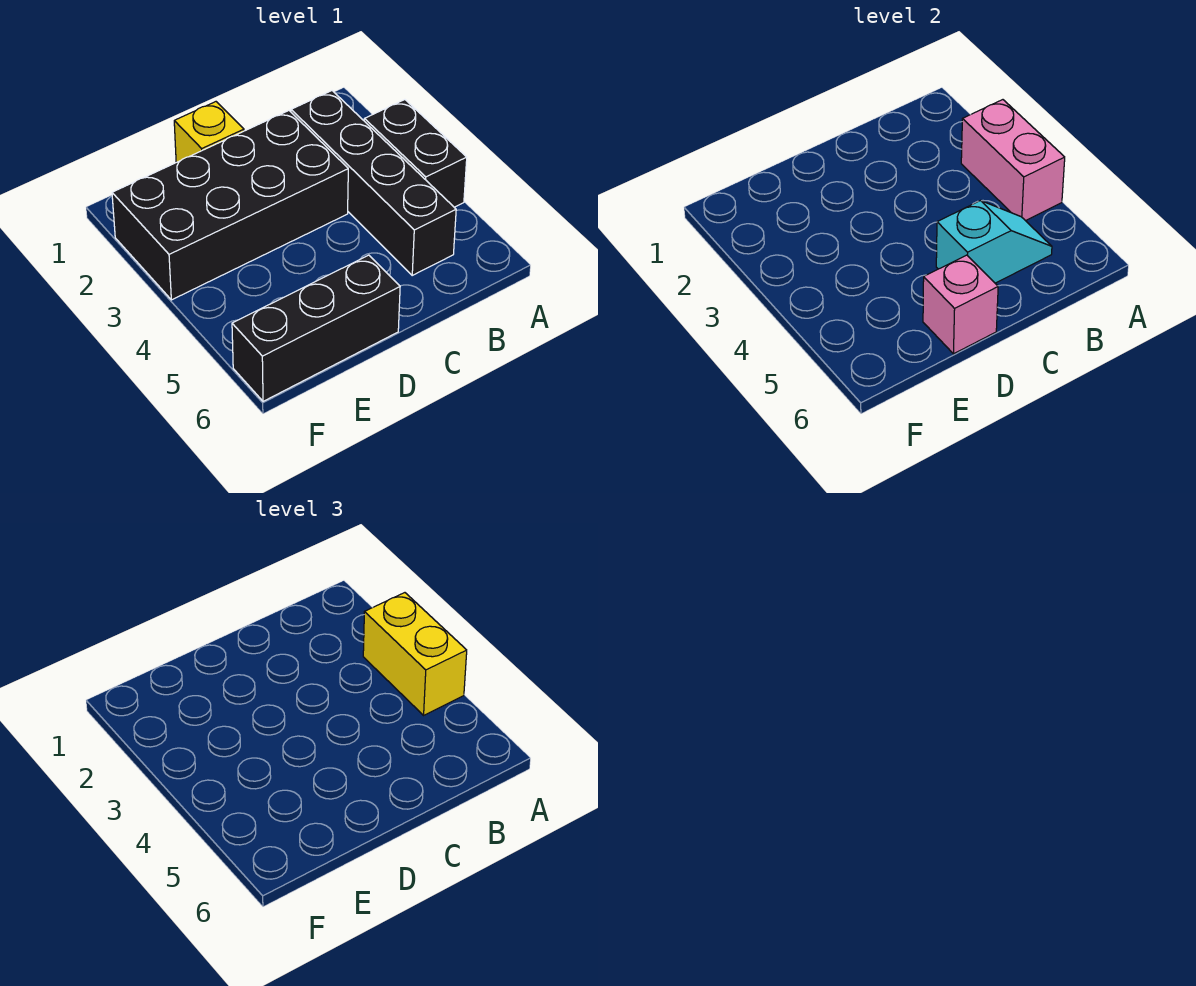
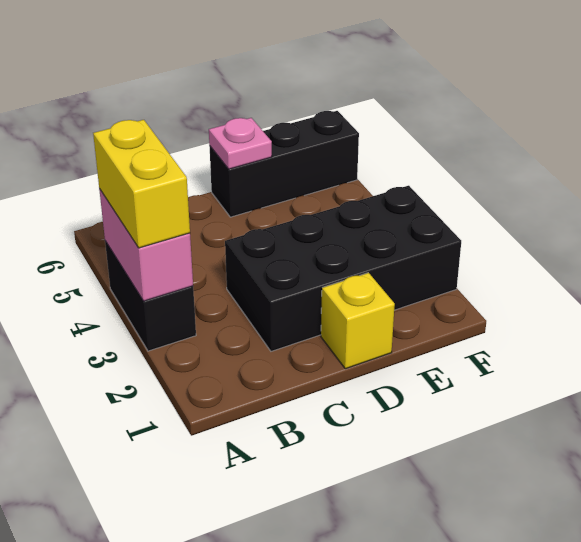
black brick B2:B5 level 1 -> none
cyan slope B5:C5 level 2 top C -> none
pink brick D6 level 2 -> pink plate D6 level 2

